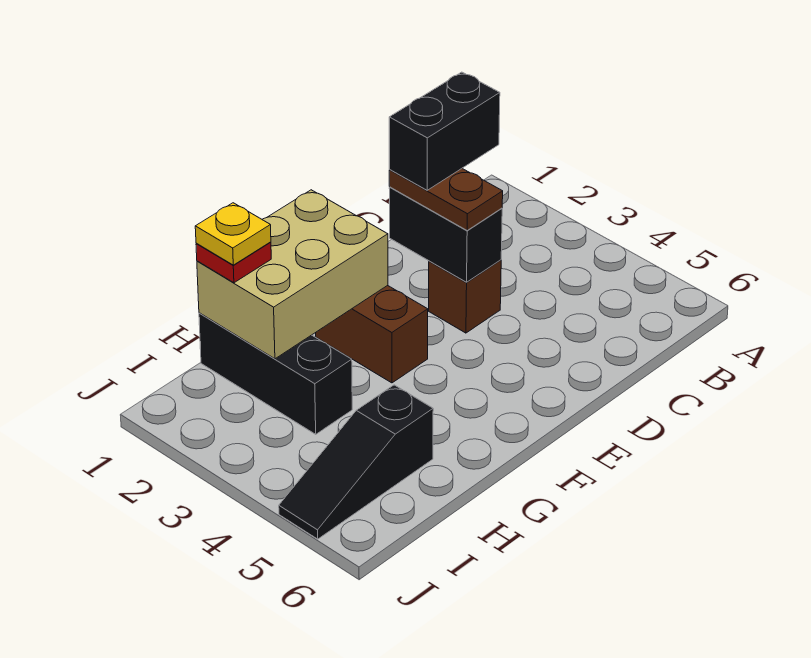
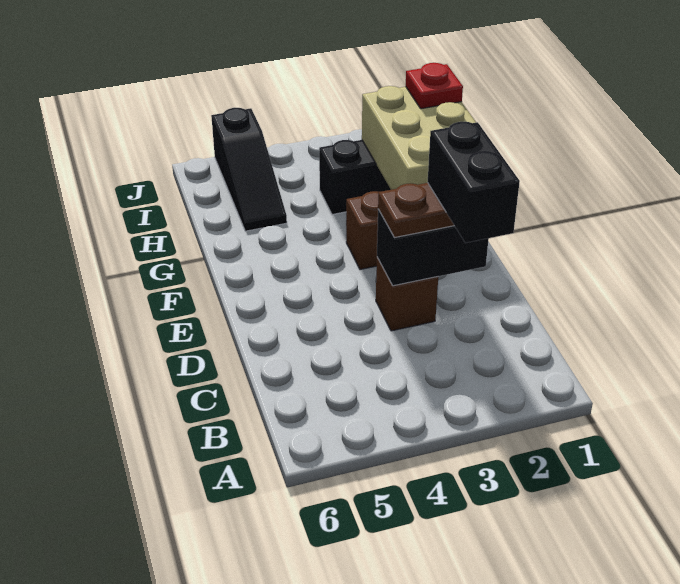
yellow plate H1 level 4 -> none
black slope H5:J5 level 1 top H -> black slope H5:J5 level 1 top J

